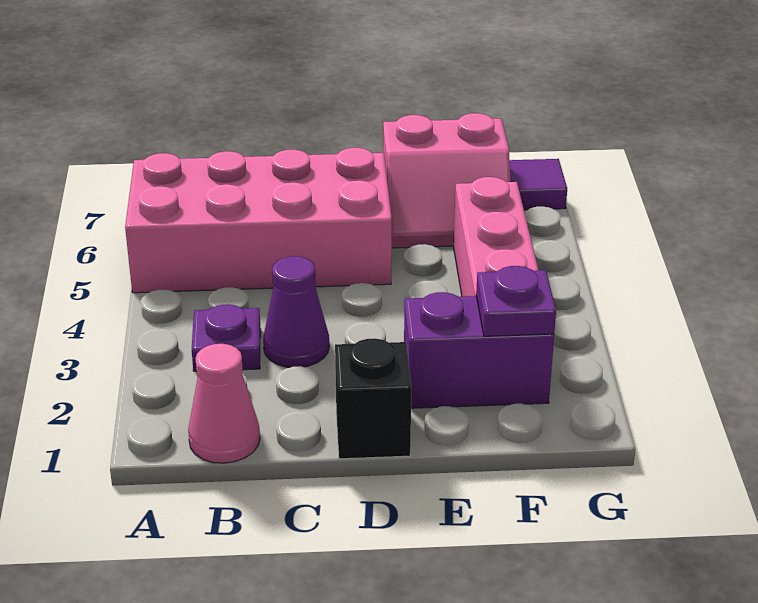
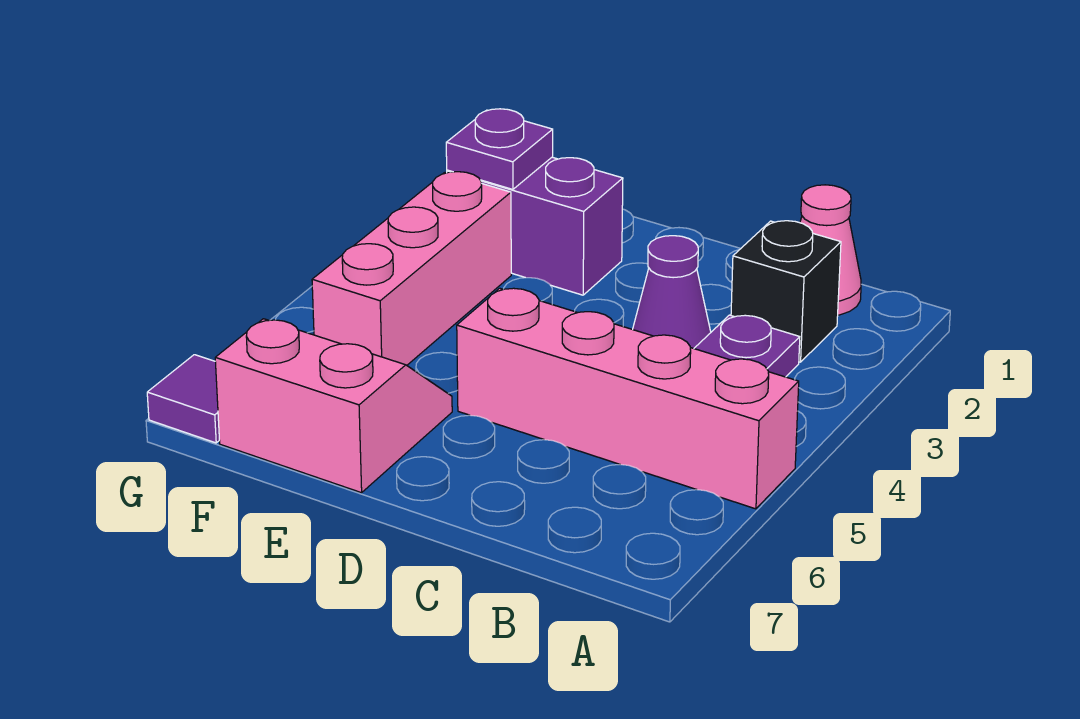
pink brick A5:D6 level 1 -> pink brick A5:D5 level 1
black brick D1 level 1 -> black brick B2 level 1

